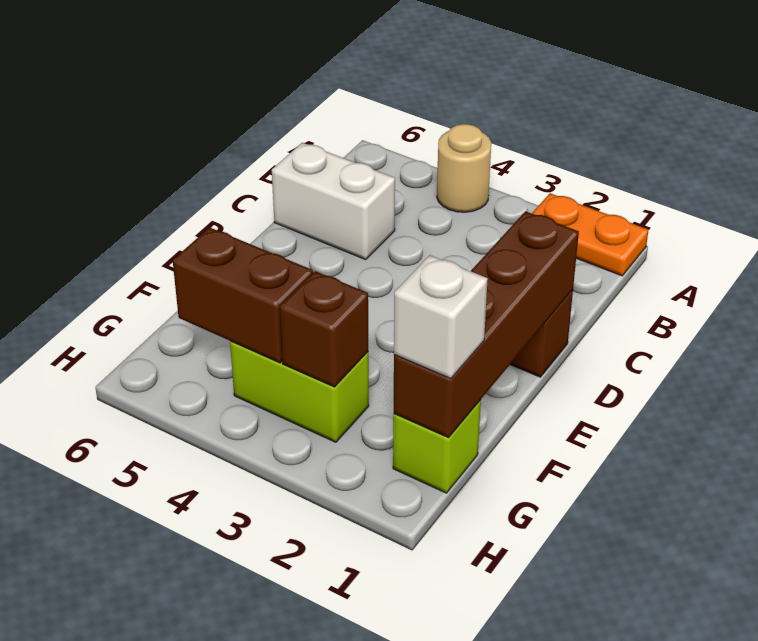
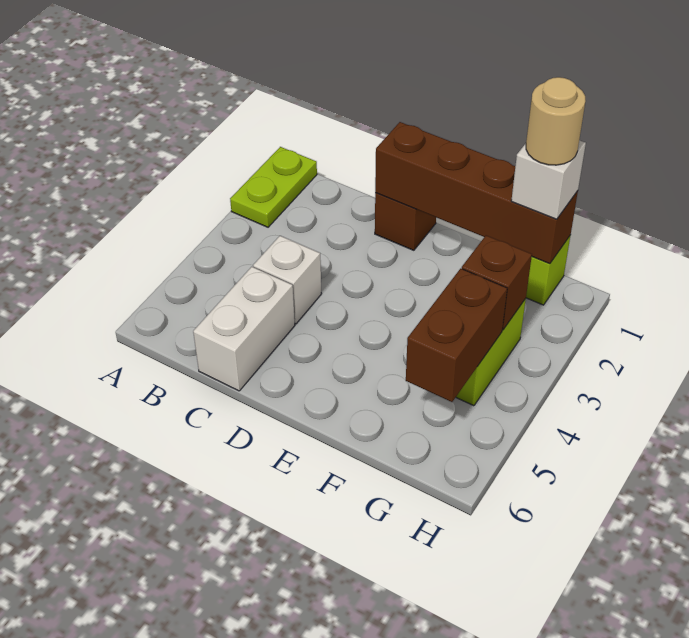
orange plate A1:A2 level 1 -> lime plate A1:A2 level 1
tan round brick A4 level 1 -> tan round brick G1 level 4
none -> white brick C4 level 1

